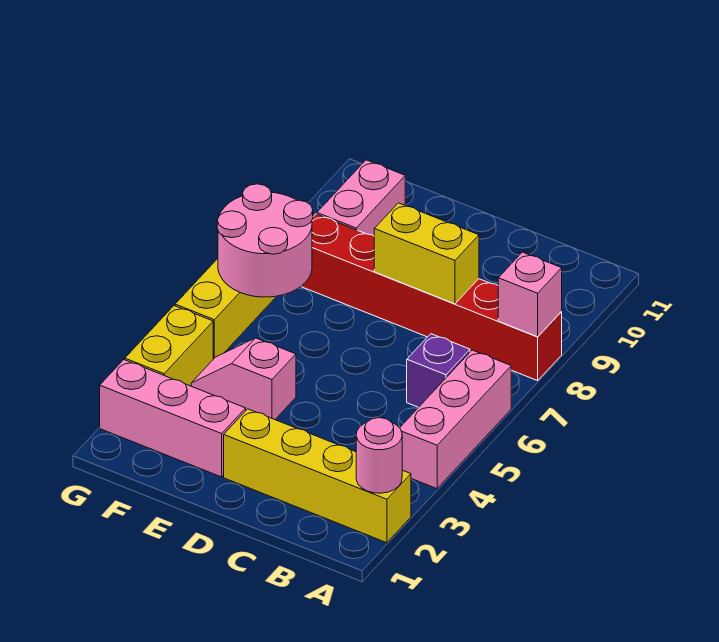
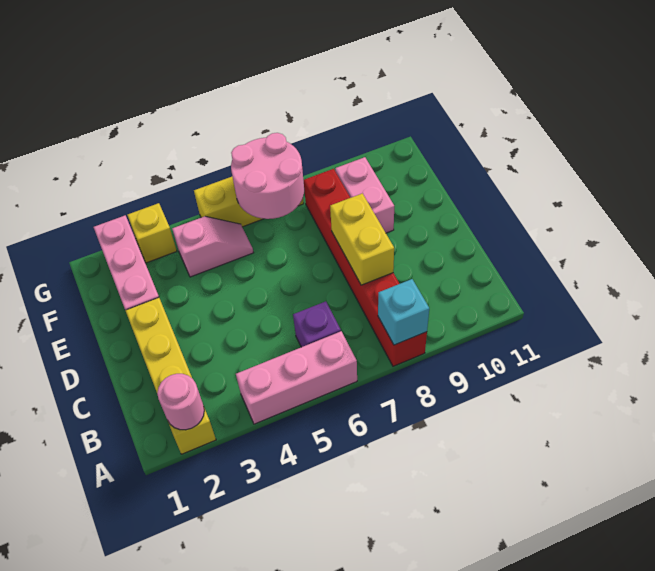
pink brick A8 level 2 -> cyan brick A8 level 2
pink slope E4:F4 level 1 top E -> pink slope F4:F5 level 1 top 4
pink brick F9:F10 level 1 -> pink brick E9:F9 level 1
yellow brick G3:G4 level 1 -> yellow brick G3 level 1

